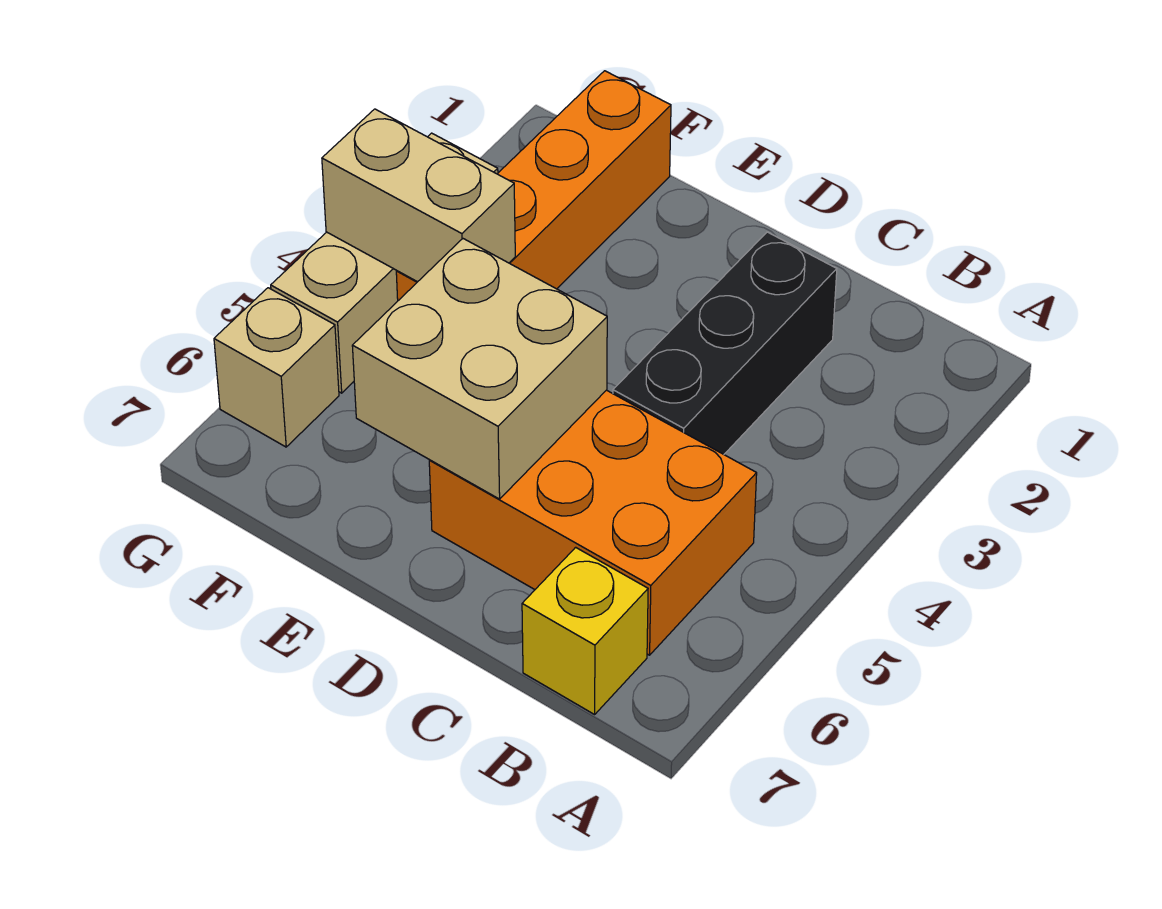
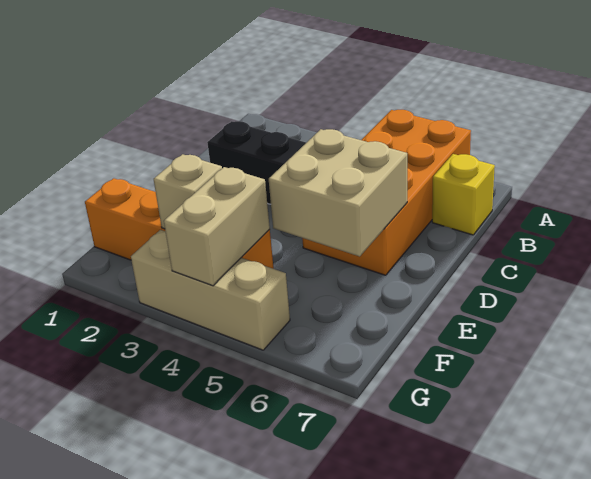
orange brick B5:D6 level 1 -> orange brick A5:D6 level 1
tan brick G6 level 1 -> tan brick F3 level 2

